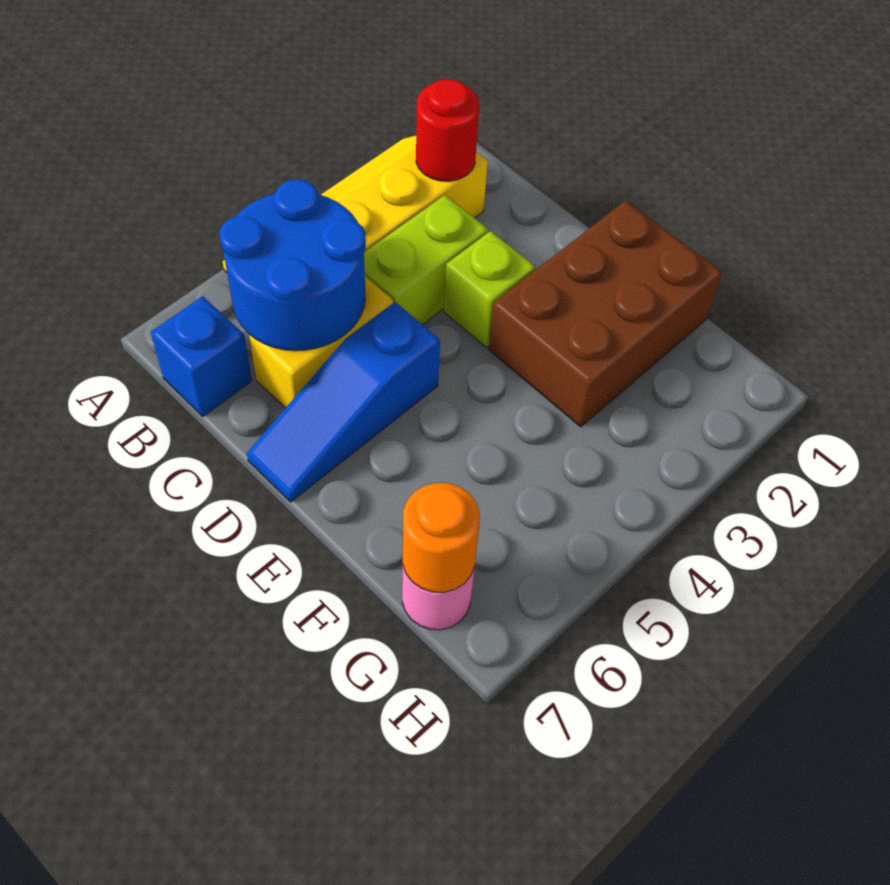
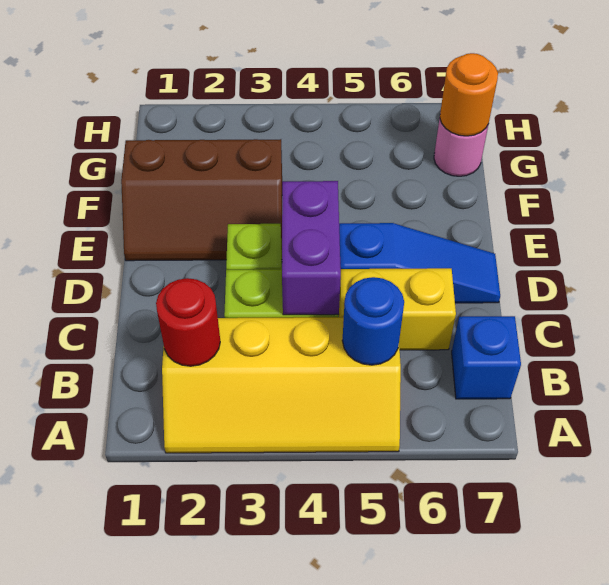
blue round brick B5:C6 level 2 -> blue round brick B5 level 2
none -> purple brick C4:D4 level 2
brown brick E1:F3 level 1 -> brown slope E1:F3 level 1 top F

